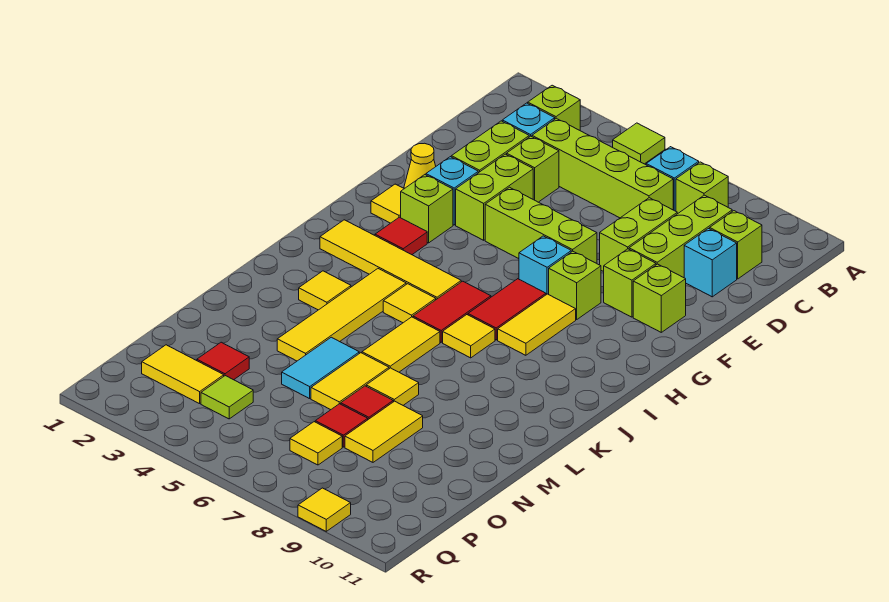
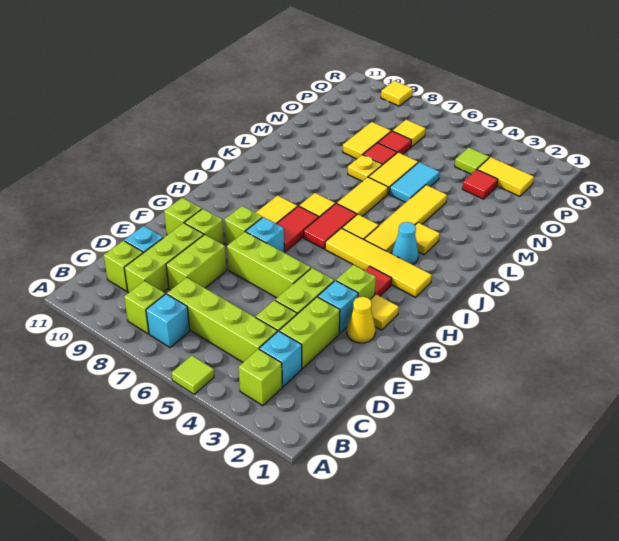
none -> cyan cone J3 level 1
yellow tile M7 level 1 -> yellow plate M7 level 1

